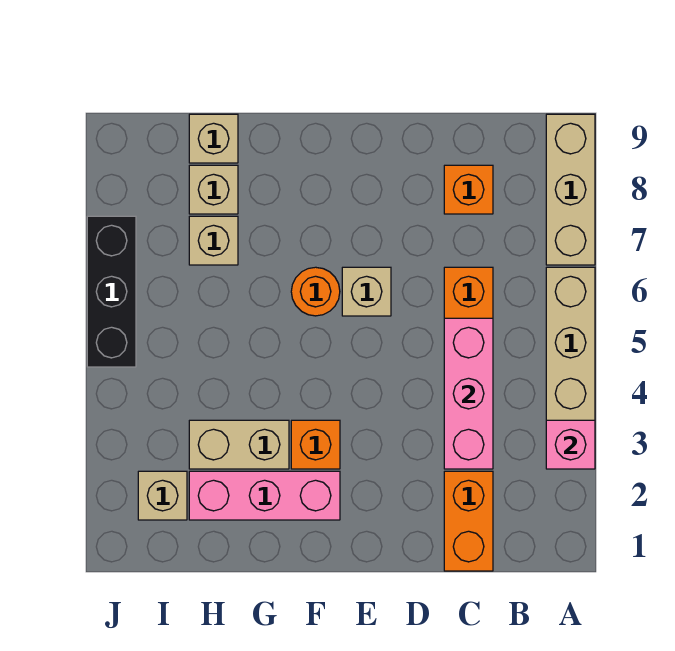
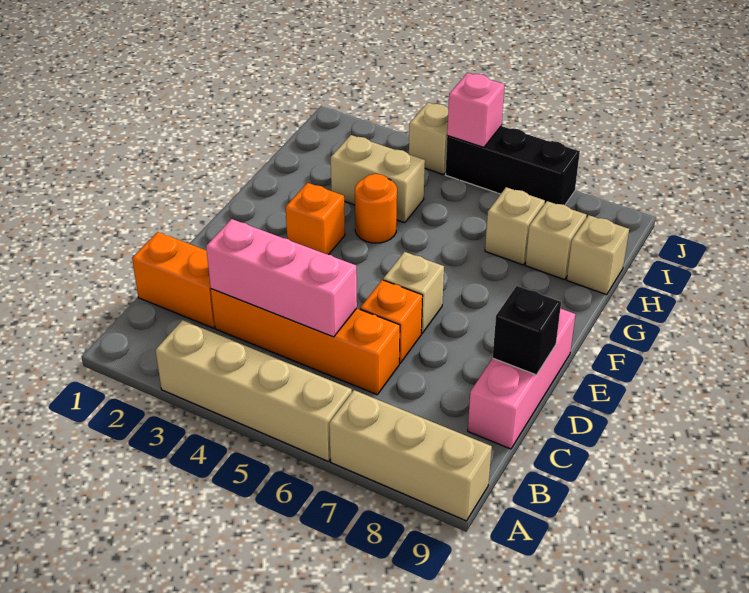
pink brick A3 level 2 -> pink brick J5 level 2
orange brick C8 level 1 -> orange brick D6 level 1
none -> black brick D9 level 2
pink brick F2:H2 level 1 -> pink brick C9:E9 level 1
orange round brick F6 level 1 -> orange round brick G4 level 1
tan brick G3:H3 level 1 -> tan brick H3:H4 level 1
tan brick I2 level 1 -> tan brick J4 level 1

